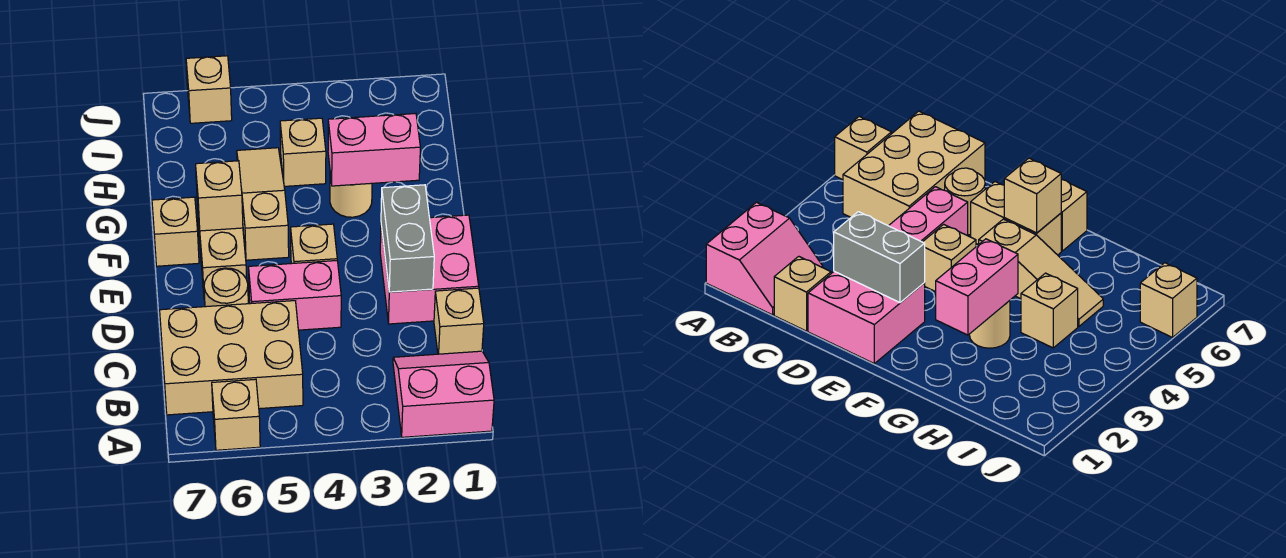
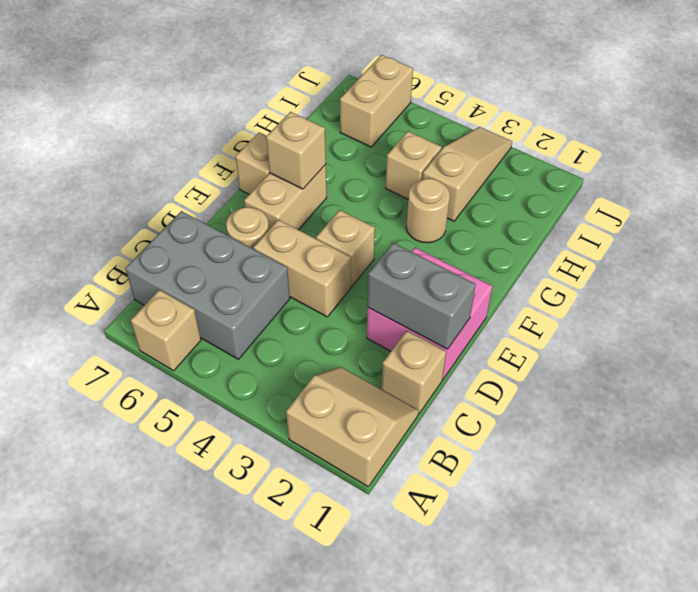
pink slope A1:B2 level 1 top A -> tan slope A1:B2 level 1 top A
tan brick B5:C7 level 1 -> grey brick B5:C7 level 1
grey brick D2:E2 level 2 -> grey brick D1:D2 level 2
pink brick D4:D5 level 1 -> tan brick D4:D5 level 1
tan slope F5:H5 level 1 top F -> tan slope H3:J3 level 1 top H
pink brick G2:G3 level 2 -> none
tan brick J6 level 1 -> tan brick I6:J6 level 1

